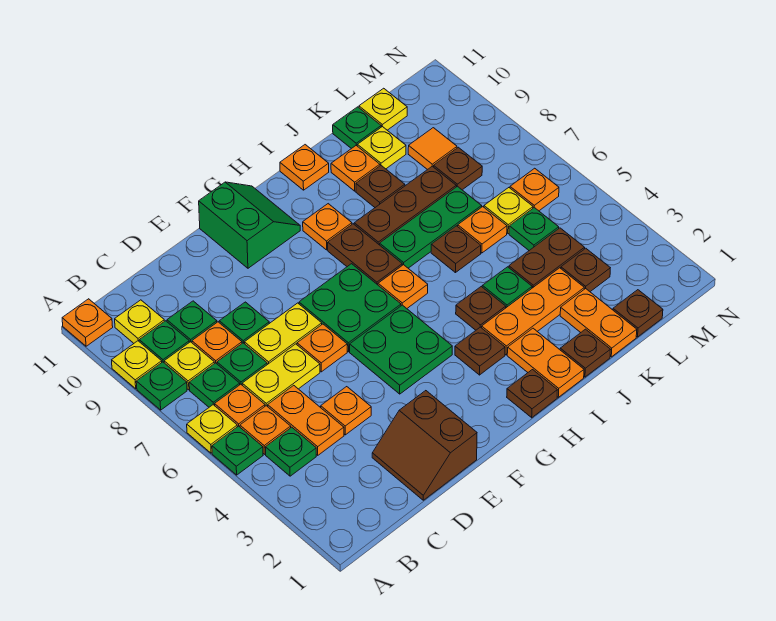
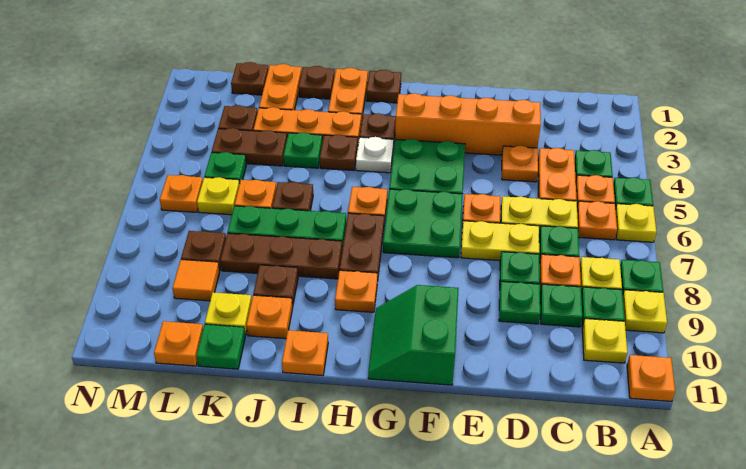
green plate B7 level 1 -> green plate D9 level 1
brown slope D1:E2 level 1 top E -> none
none -> orange brick D3:G3 level 1
none -> white plate H4 level 1
yellow plate L11 level 1 -> orange plate L11 level 1

